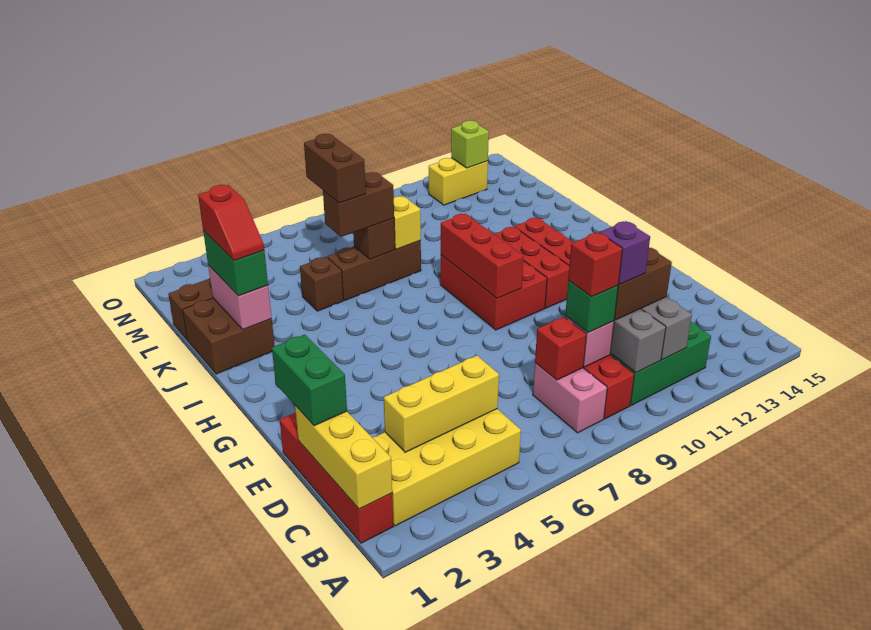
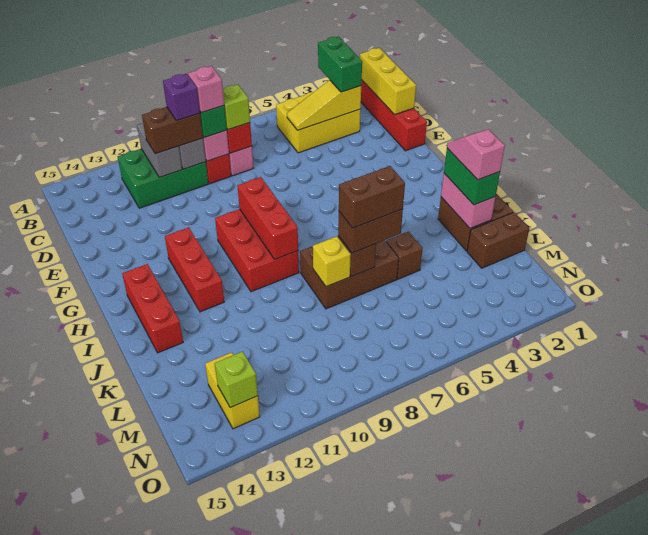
yellow brick B2:C5 level 1 -> yellow brick B3:C5 level 1
yellow brick C3:C5 level 2 -> yellow slope C3:C5 level 2 top 3
none -> lime brick C8 level 3
red brick C9 level 4 -> pink brick C9 level 4
green brick D1:E1 level 3 -> green brick B3:C3 level 3
red brick G11:I11 level 1 -> red brick H14:J14 level 1
red slope J2:K2 level 4 top K -> pink slope J2:K2 level 4 top K
brown brick K6:K8 level 1 -> brown brick J6:K8 level 1
brown brick K6:L6 level 4 -> brown brick K6:K7 level 4
yellow brick N12:N13 level 1 -> yellow brick M13:N13 level 1

